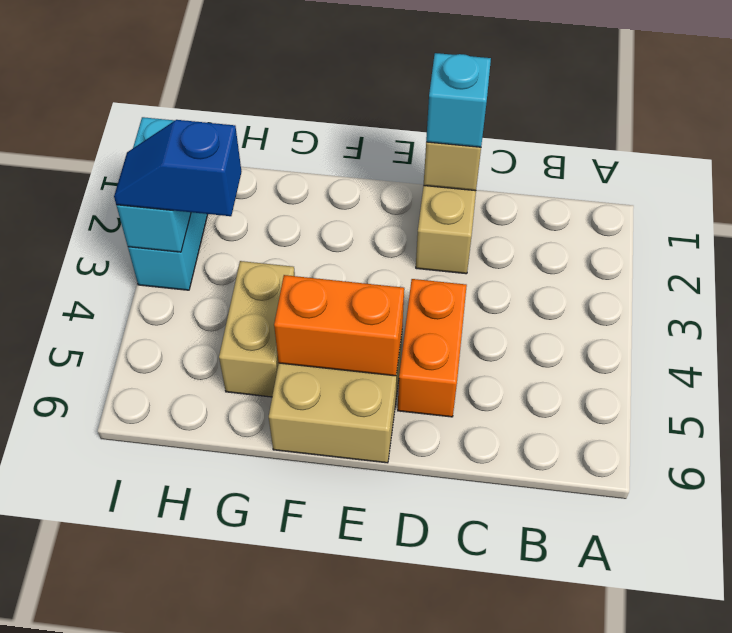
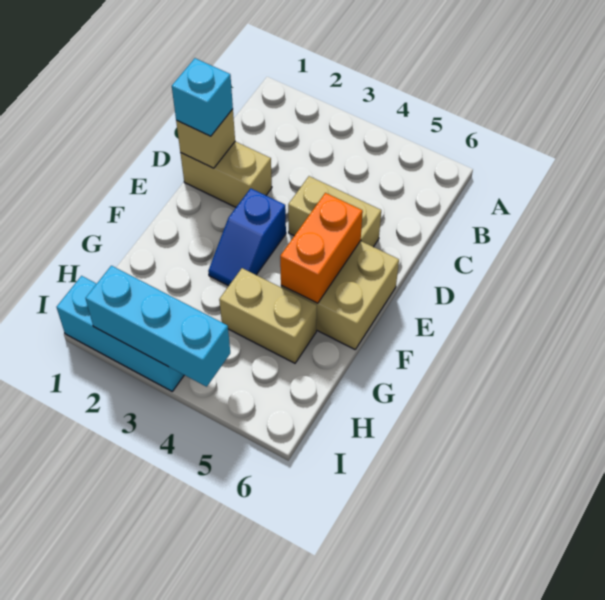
orange brick D4:D5 level 1 -> tan brick D4:D5 level 1
blue slope H3:I3 level 3 top H -> blue slope E3:F3 level 1 top E
cyan brick I2:I3 level 2 -> cyan brick I2:I4 level 2

